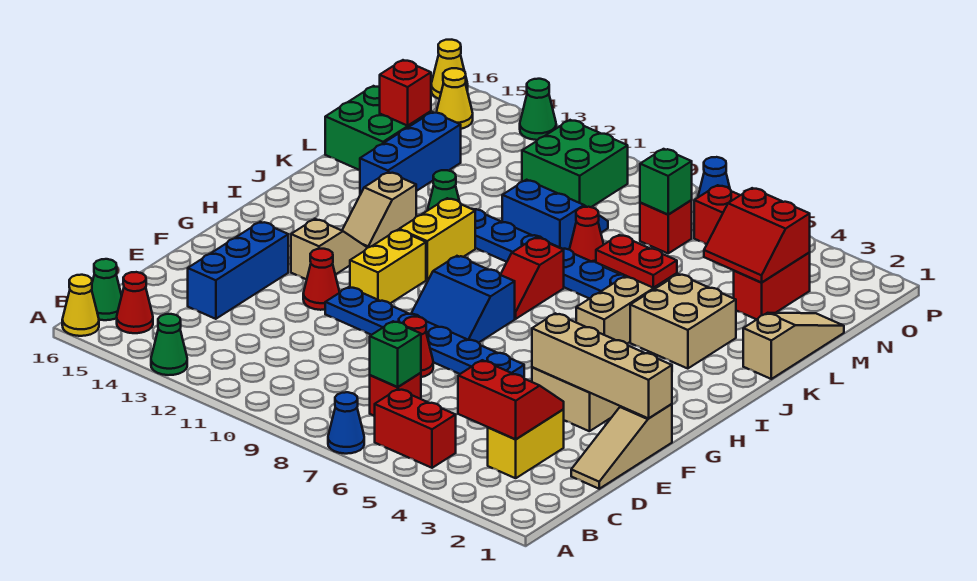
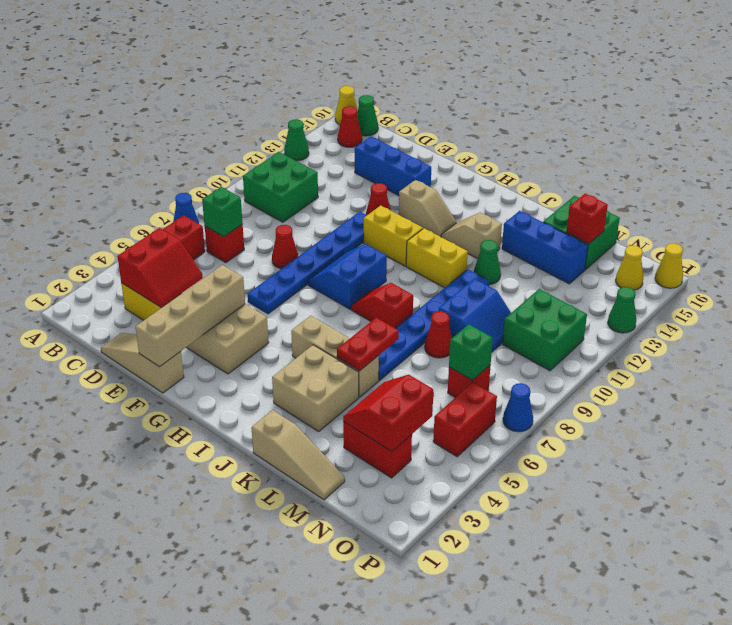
none -> green brick B10:C11 level 1

